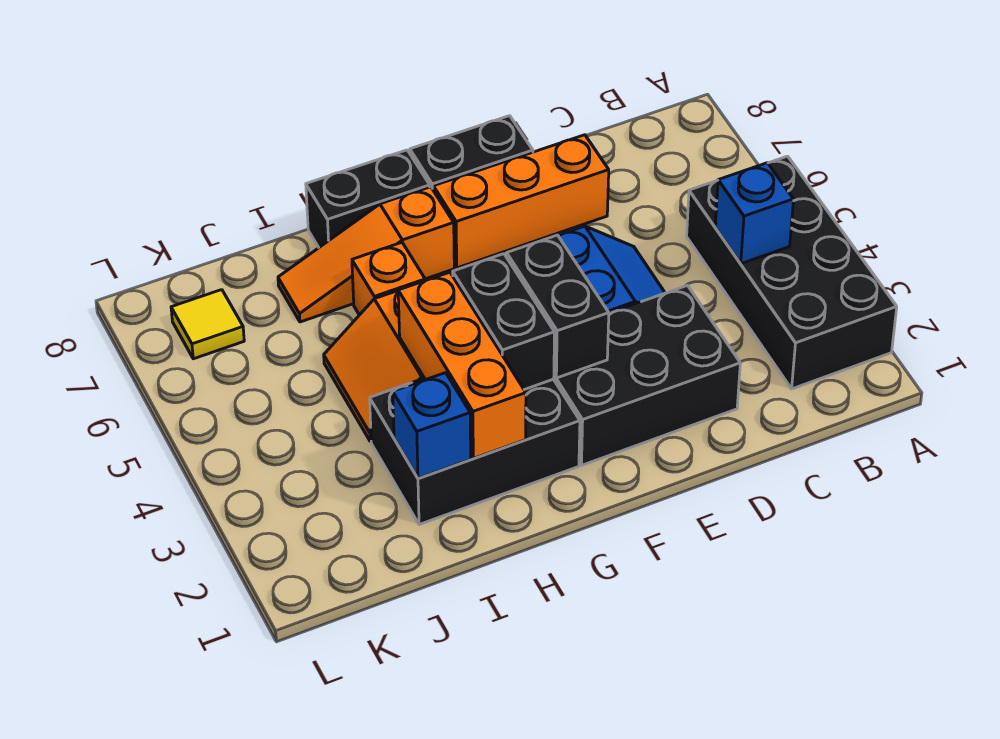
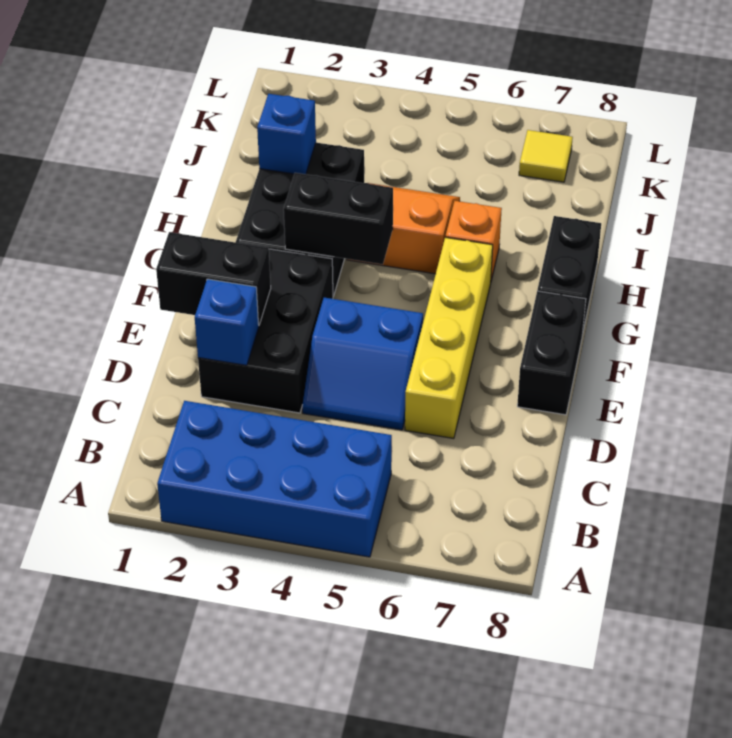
black brick A2:B5 level 1 -> blue brick A2:B5 level 1
blue brick B4 level 2 -> blue brick D2 level 2
none -> yellow brick D6:G6 level 1
orange brick D7:F7 level 1 -> none
black brick F3:F4 level 2 -> black brick E1:E2 level 2
orange slope G7:I7 level 1 top G -> none
orange brick H2:H4 level 2 -> none

